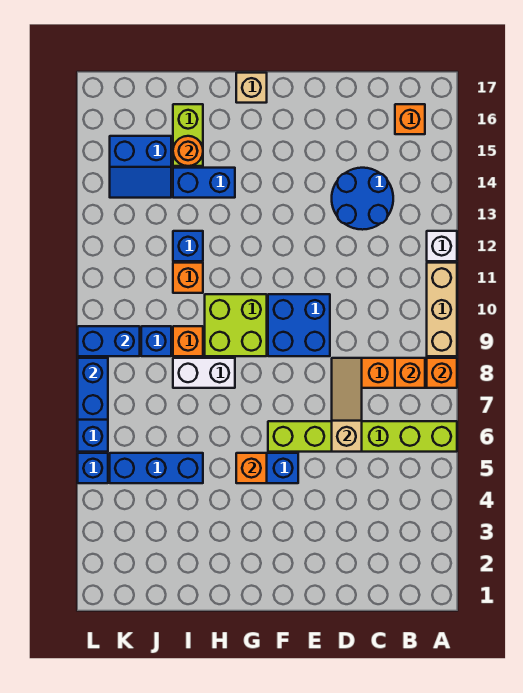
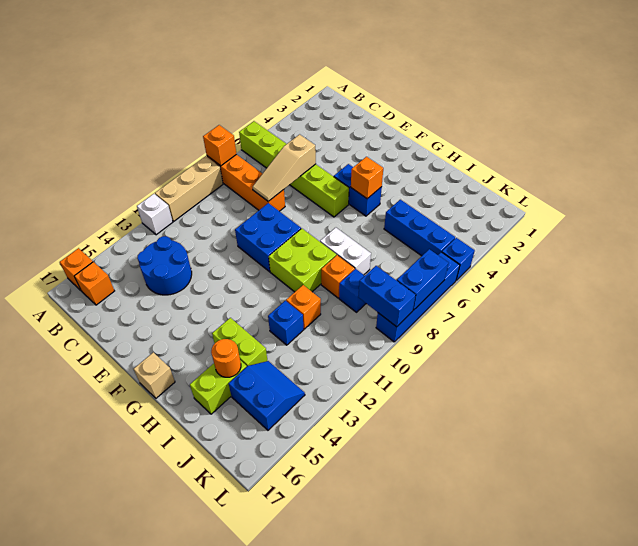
orange brick B8 level 2 -> orange brick A16 level 1
blue brick H14:I14 level 1 -> lime brick H14:I14 level 1

